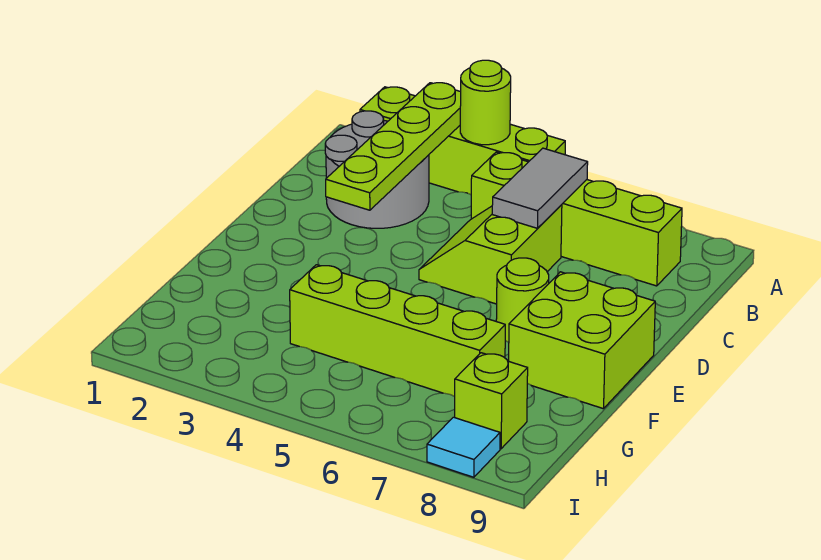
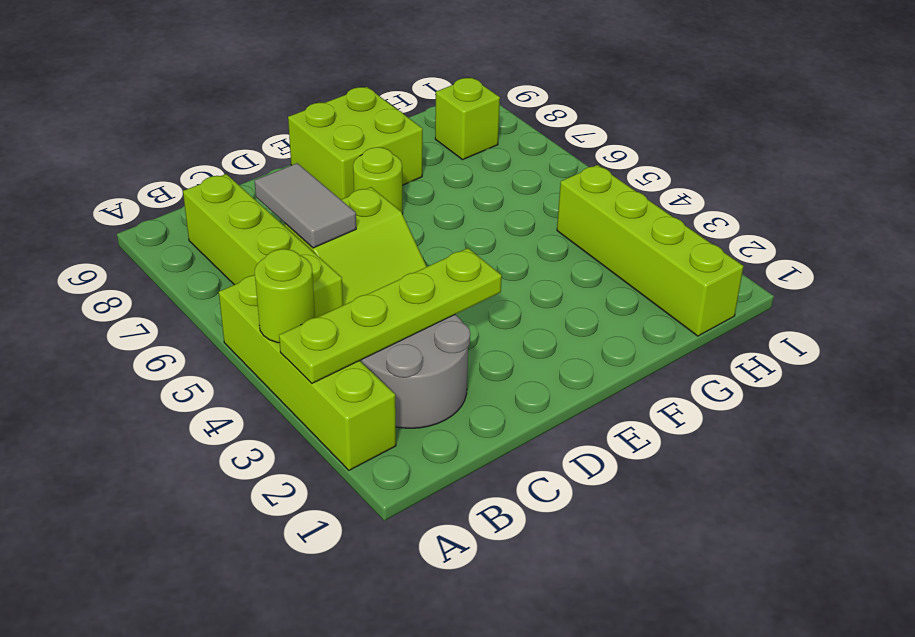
grey tile B6:C6 level 2 -> grey tile C6:C7 level 2
lime brick G4:G7 level 1 -> lime brick H1:H4 level 1
cyan tile I8 level 1 -> none

